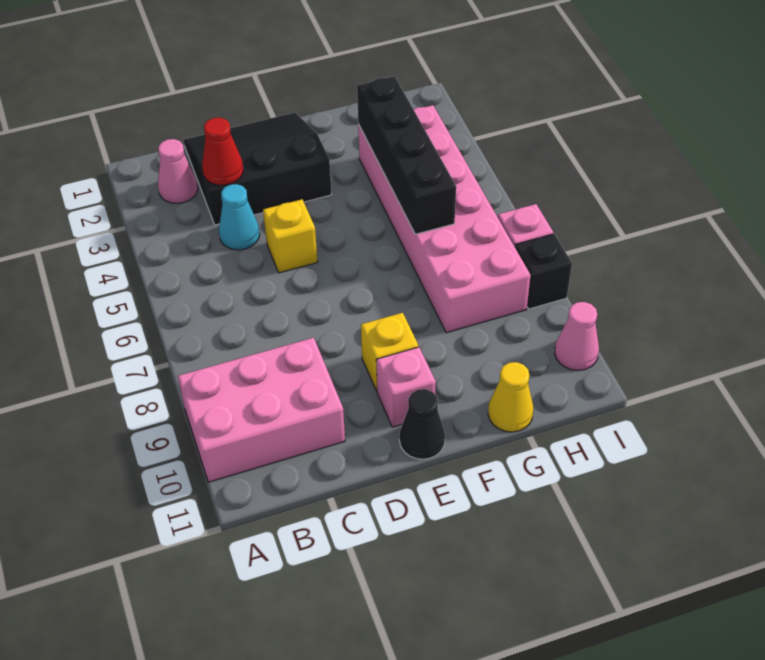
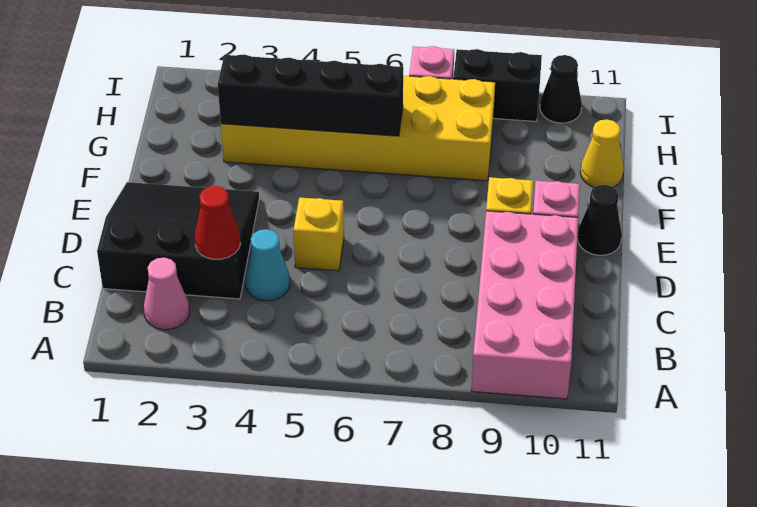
pink brick A9:C10 level 1 -> pink brick A9:D10 level 1
black slope C1:E3 level 1 top 3 -> black slope C1:E3 level 1 top C
pink brick G3:H8 level 1 -> yellow brick G3:H8 level 1
black brick I8 level 1 -> black brick I8:I9 level 1
pink cone I10 level 1 -> black cone I10 level 1

